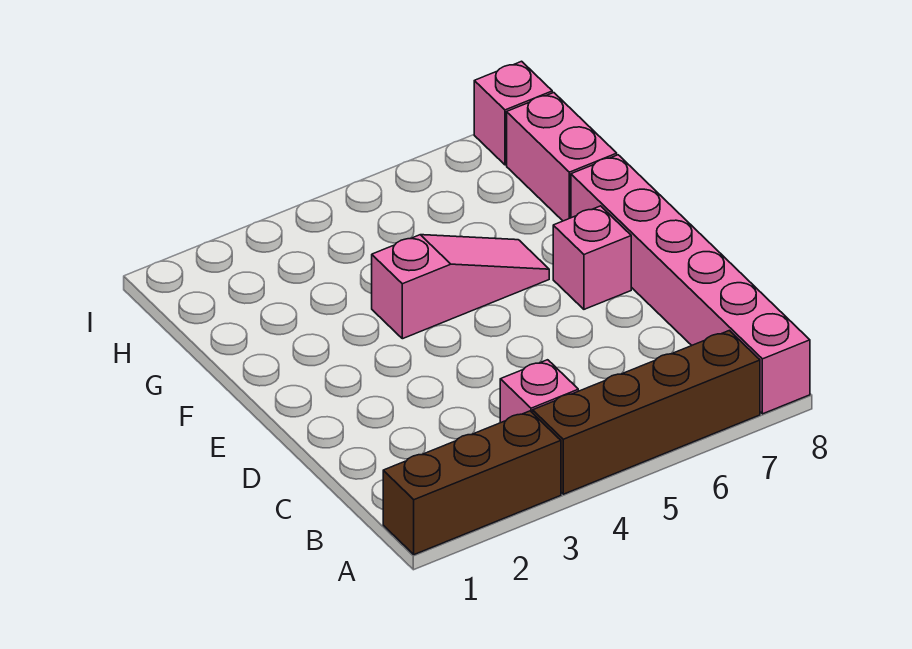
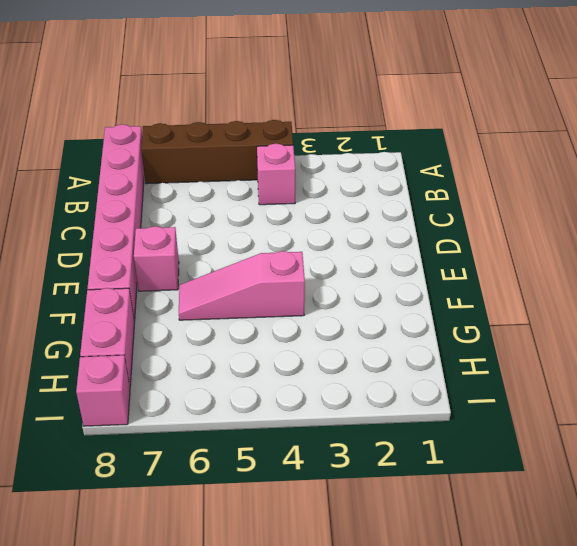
brown brick A1:A3 level 1 -> none

